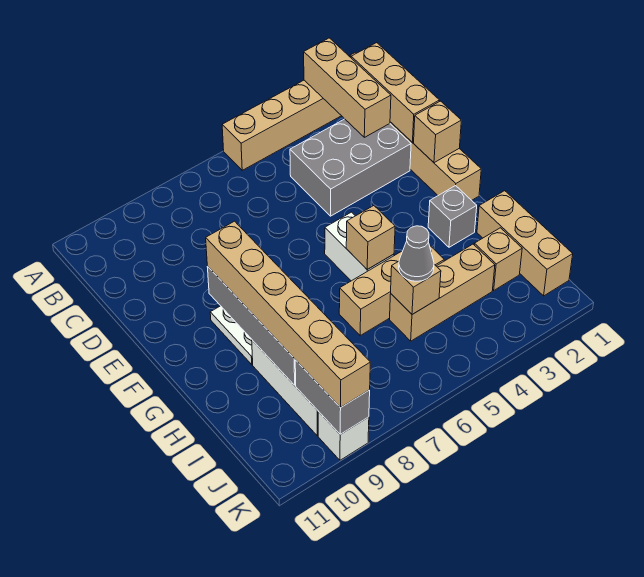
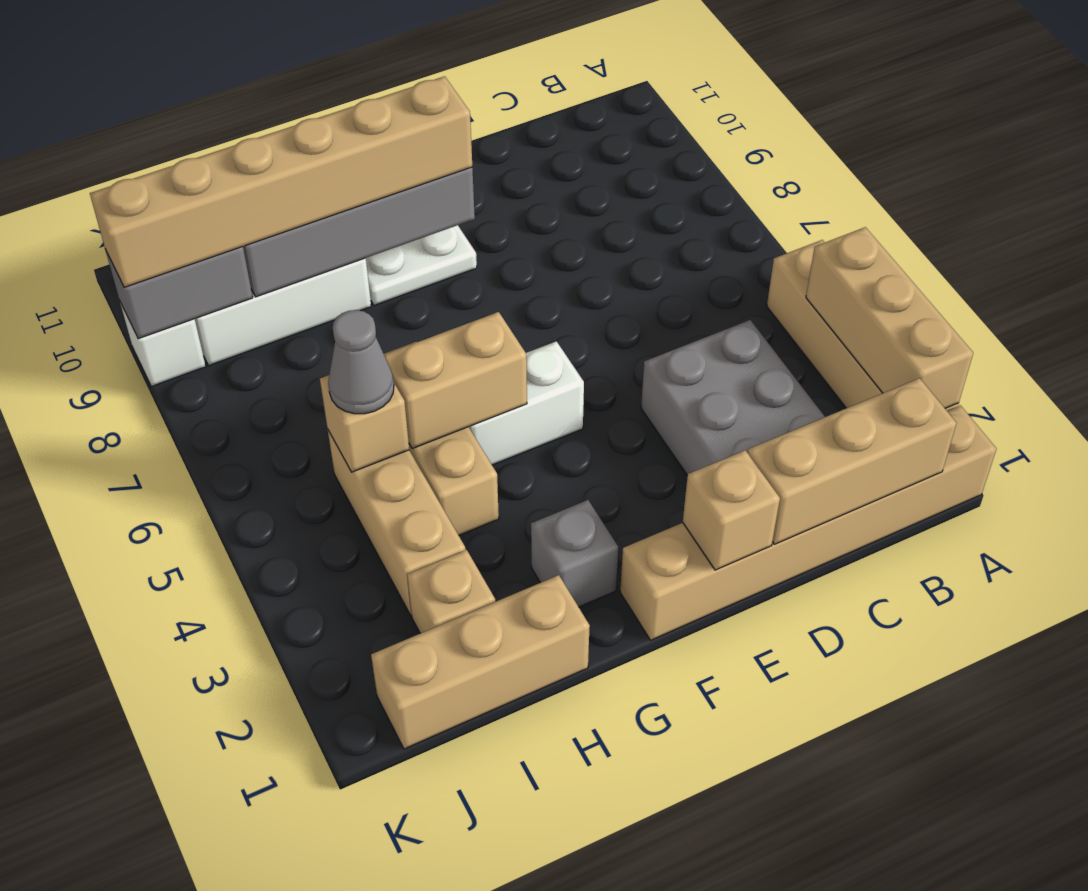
tan brick A2:C2 level 2 -> tan brick A2:A4 level 2
tan brick G5 level 2 -> tan brick G5:H5 level 2

